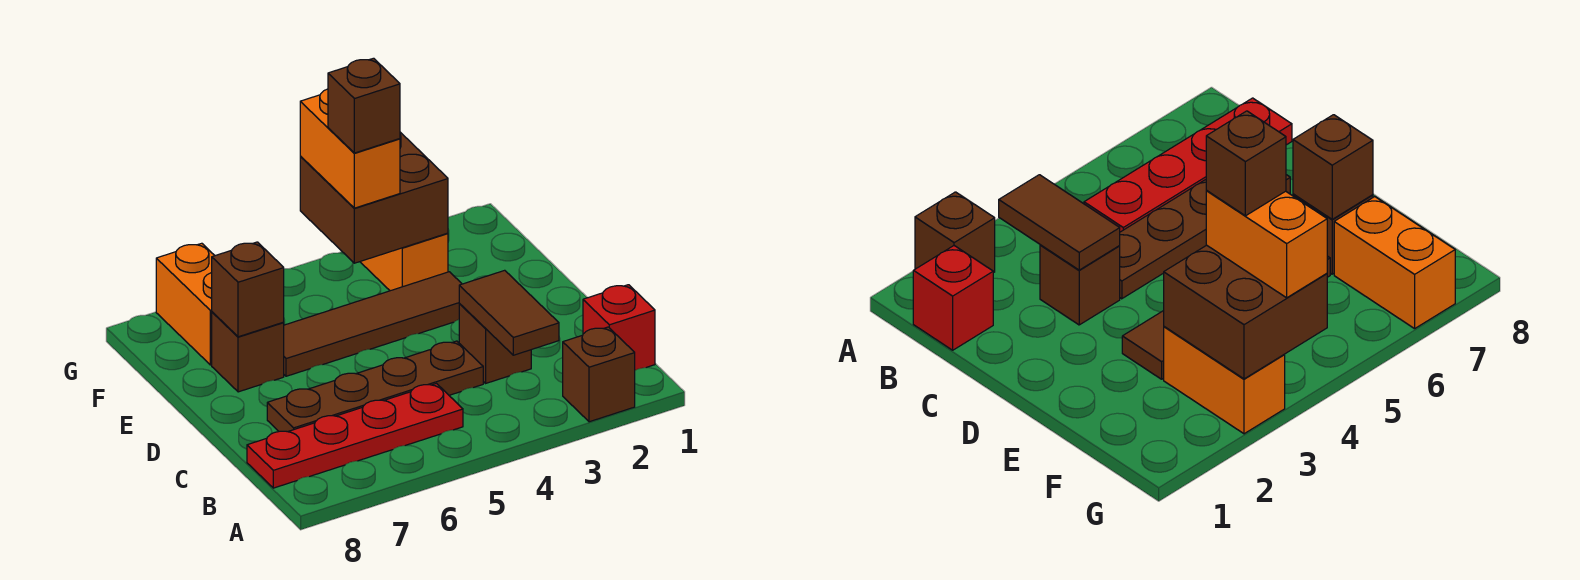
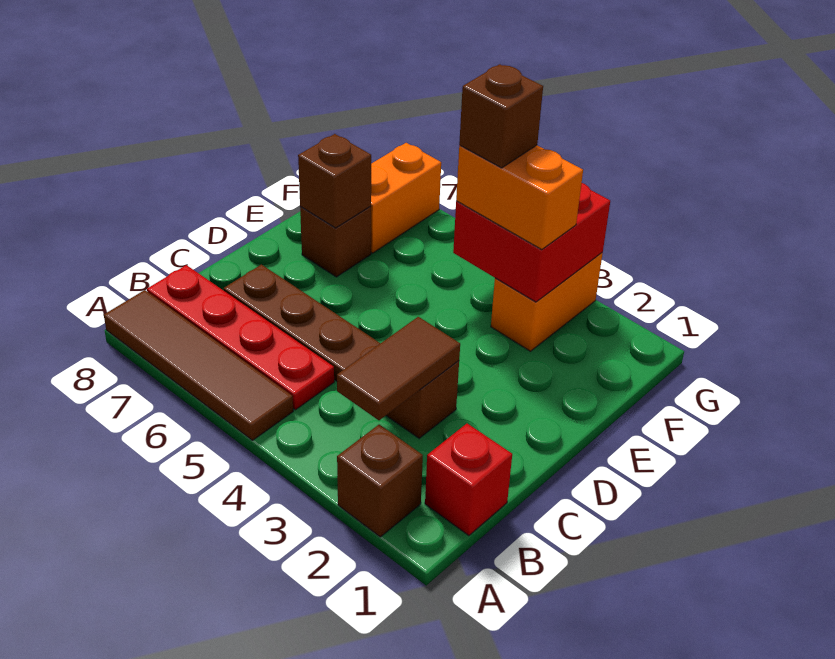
brown tile E3:E6 level 1 -> brown tile A5:A8 level 1
brown brick F3:G4 level 2 -> red brick F3:G4 level 2
orange brick F4:G4 level 3 -> orange brick F3:F4 level 3

